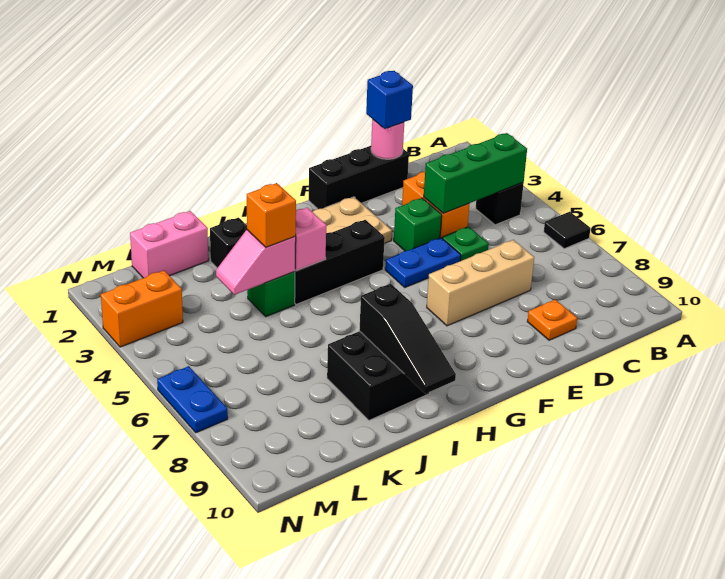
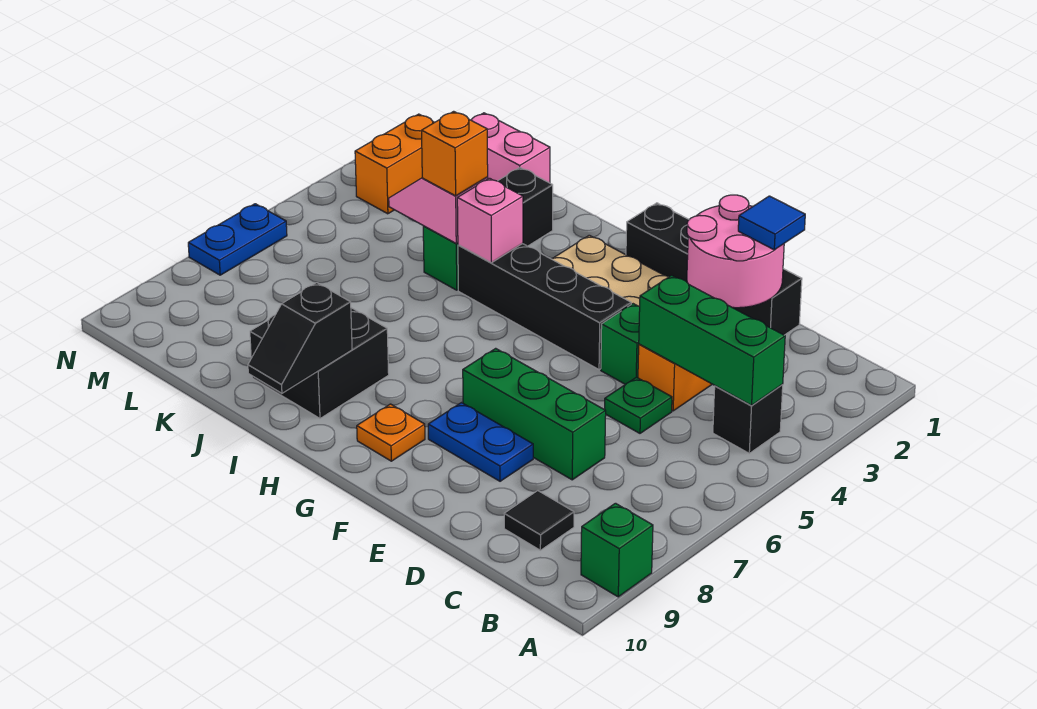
black tile A6 level 1 -> black tile C9 level 1
none -> green brick A9 level 1
black brick D1:F1 level 1 -> black brick D1:G1 level 1
pink round brick D1 level 2 -> pink round brick D1:E2 level 2
blue brick D1 level 3 -> blue tile D1 level 3
tan brick D7:F7 level 1 -> green brick D7:F7 level 1
orange plate D9 level 1 -> orange plate G9 level 1
blue plate E5:F5 level 1 -> blue plate E8:F8 level 1
black brick G4:I4 level 1 -> black brick F4:I4 level 1
black slope I8:I10 level 2 top 8 -> black slope I9:I10 level 2 top 9
orange brick M3:N3 level 1 -> orange brick M2:M3 level 1

